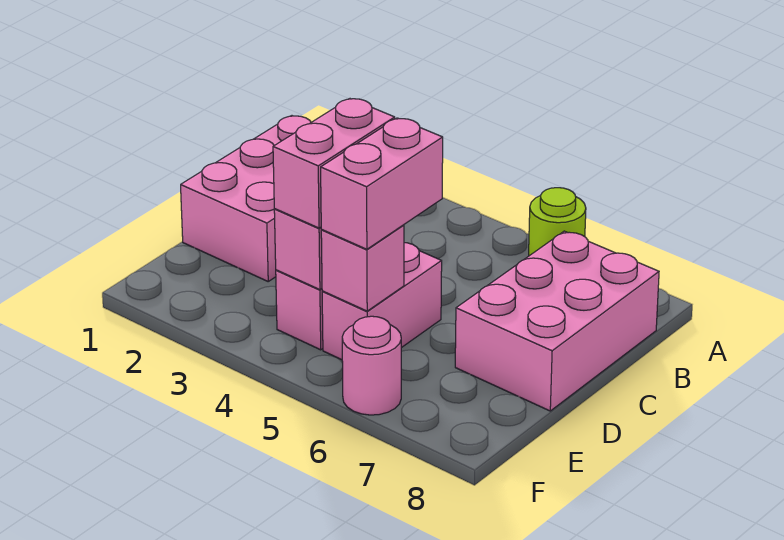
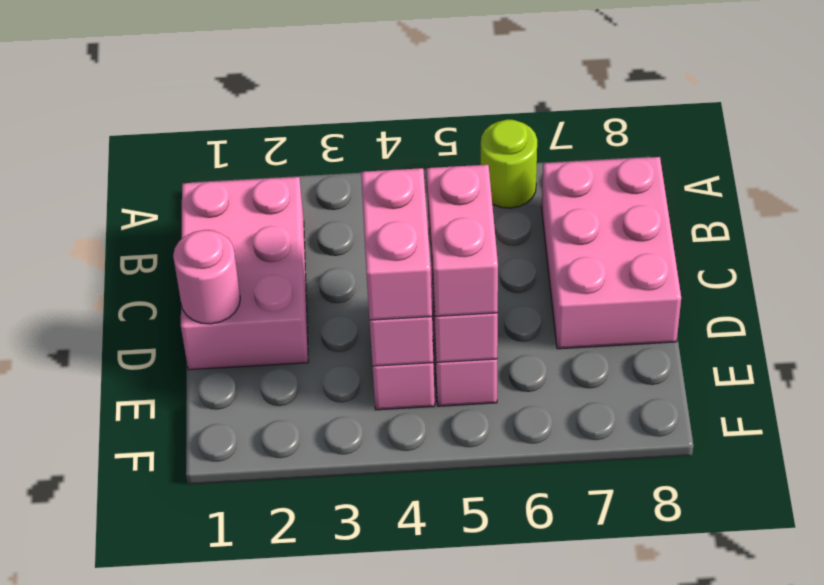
pink round brick F6 level 1 -> pink round brick D1 level 2

